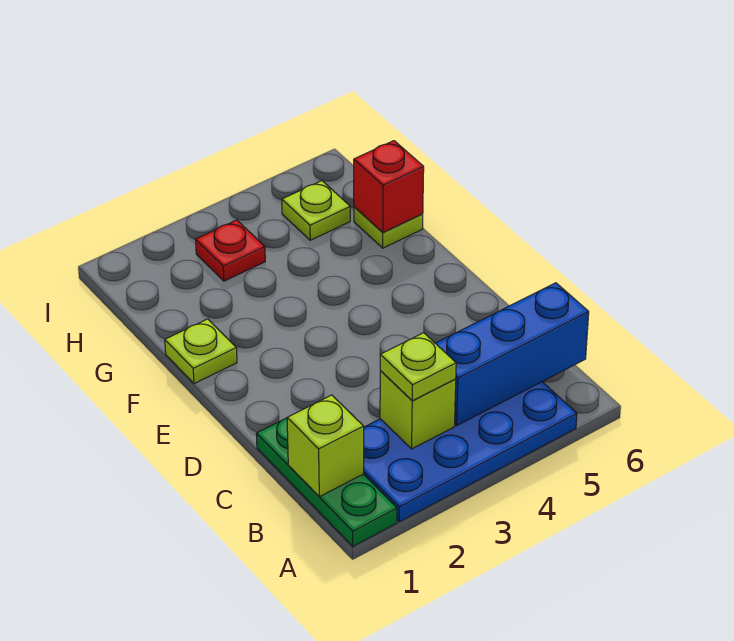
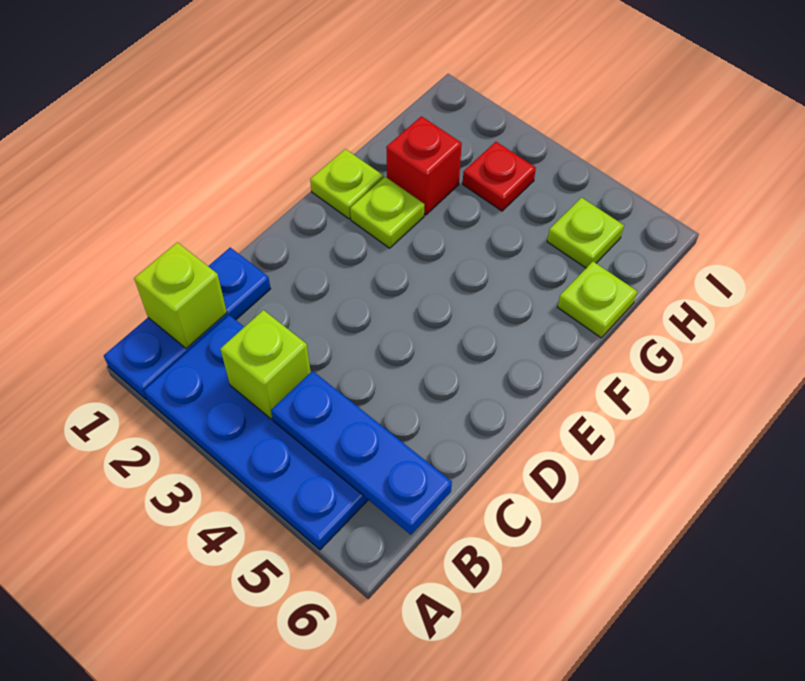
green plate A1:C1 level 1 -> blue plate A1:C1 level 1
lime plate B3 level 3 -> lime plate F2 level 1
blue brick B4:B6 level 2 -> blue plate B4:B6 level 2
red brick G6 level 2 -> red brick G2 level 1

